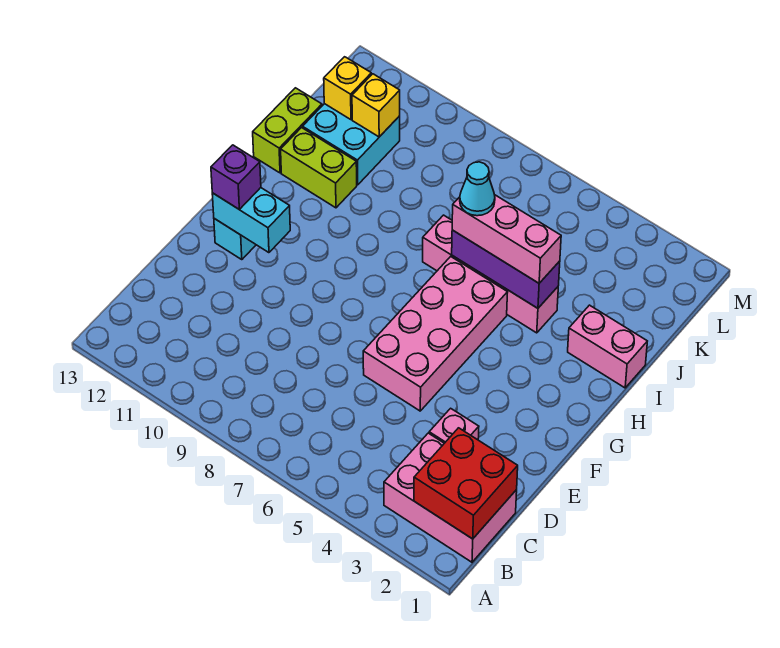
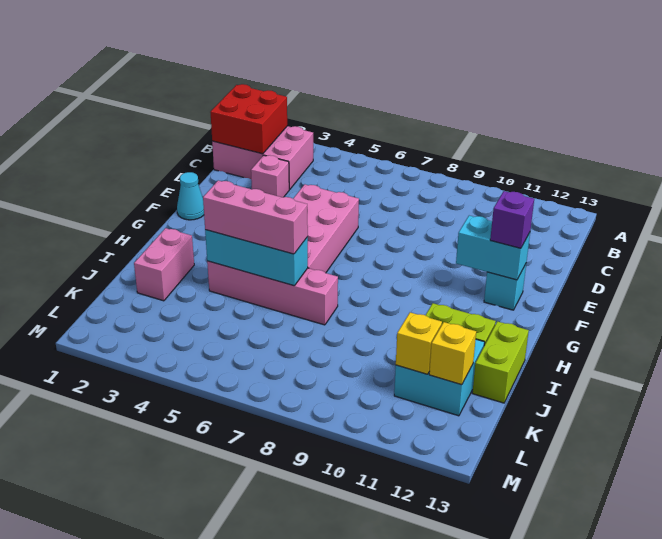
pink brick I1:I2 level 1 -> pink brick I2:J2 level 1
purple brick I4:I6 level 2 -> cyan brick I4:I6 level 2
cyan cone I6 level 4 -> cyan cone F1 level 1

